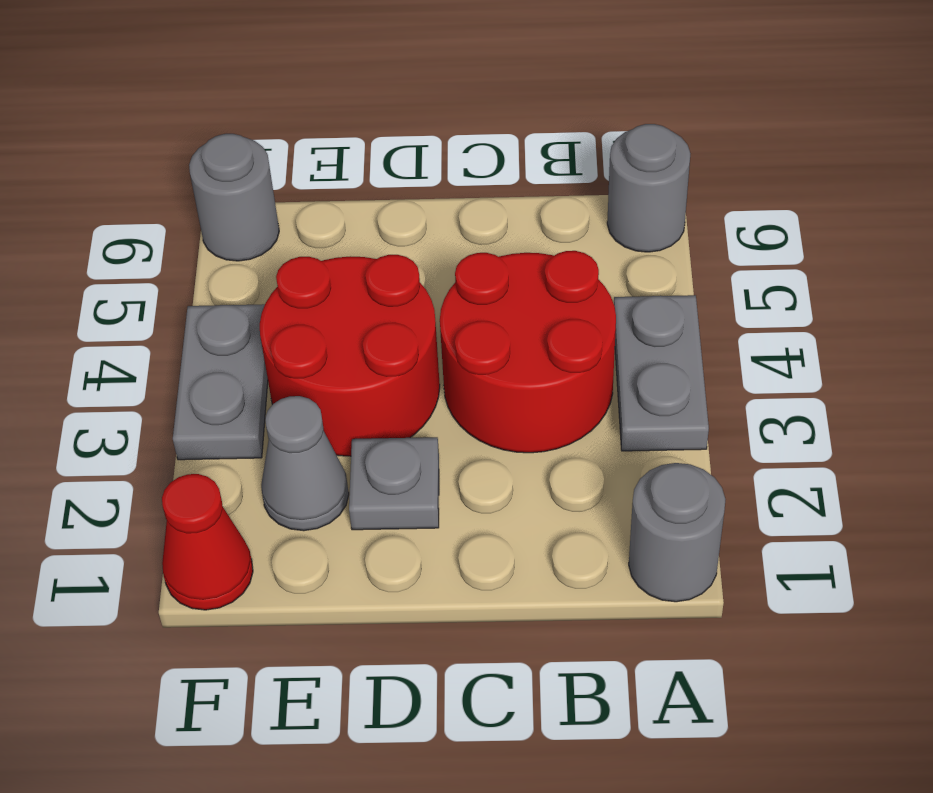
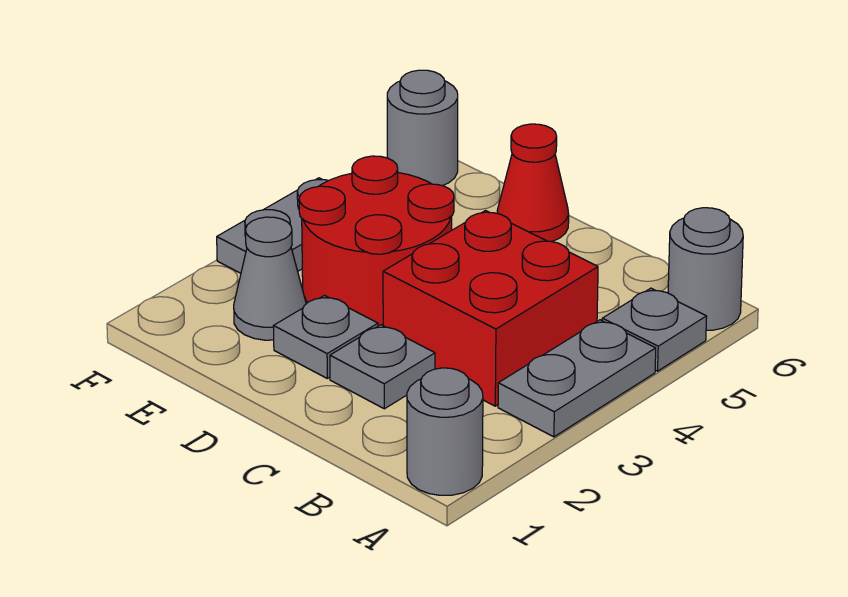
none -> grey plate A5 level 1
red round brick B3:C4 level 1 -> red brick B3:C4 level 1
none -> grey plate C2 level 1
red cone F1 level 1 -> red cone D6 level 1

